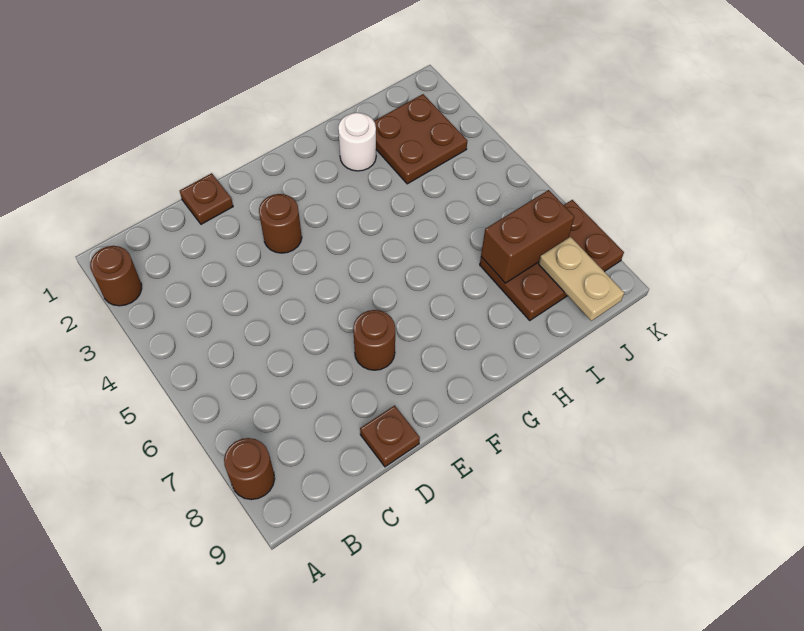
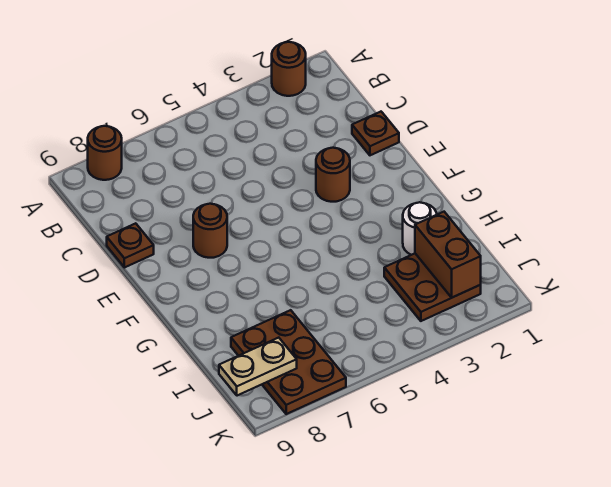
brown brick I7:J7 level 2 -> brown brick I2:J2 level 2

